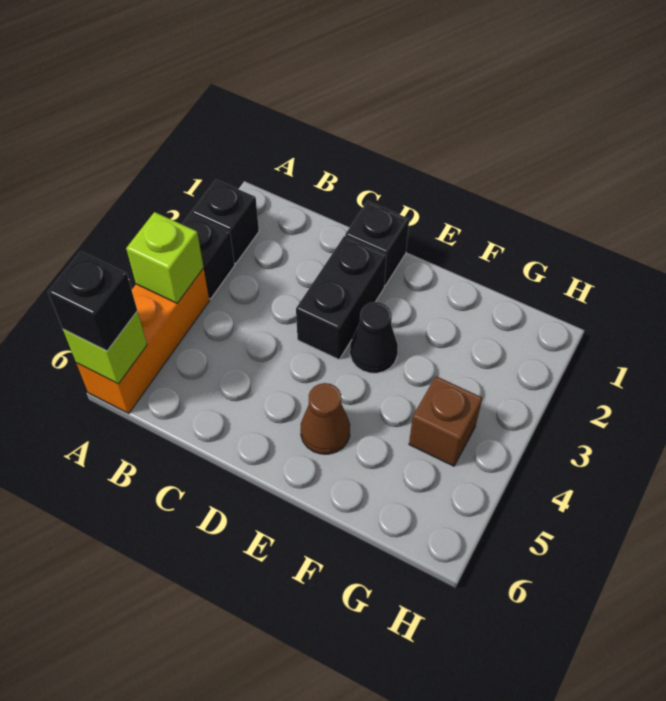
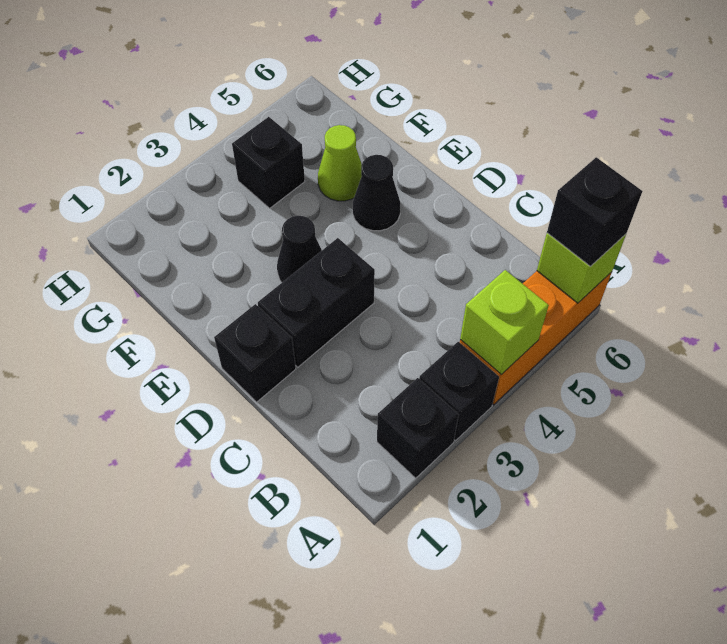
brown cone E5 level 1 -> black cone E5 level 1
none -> lime cone F5 level 1
brown brick G4 level 1 -> black brick G4 level 1

